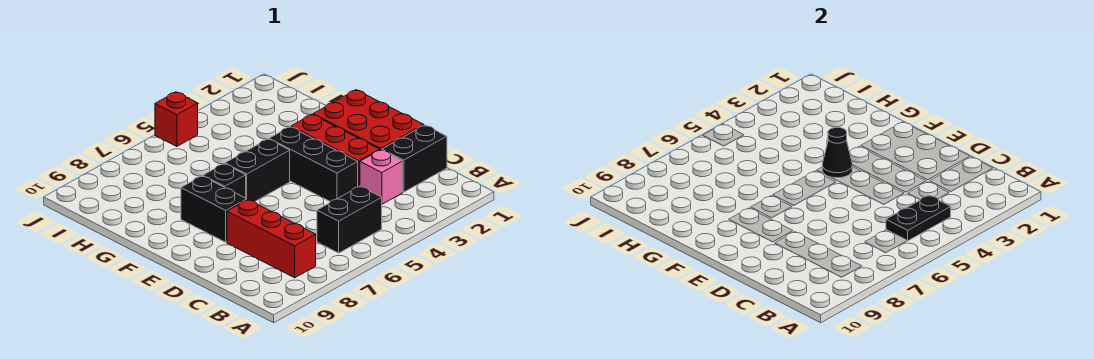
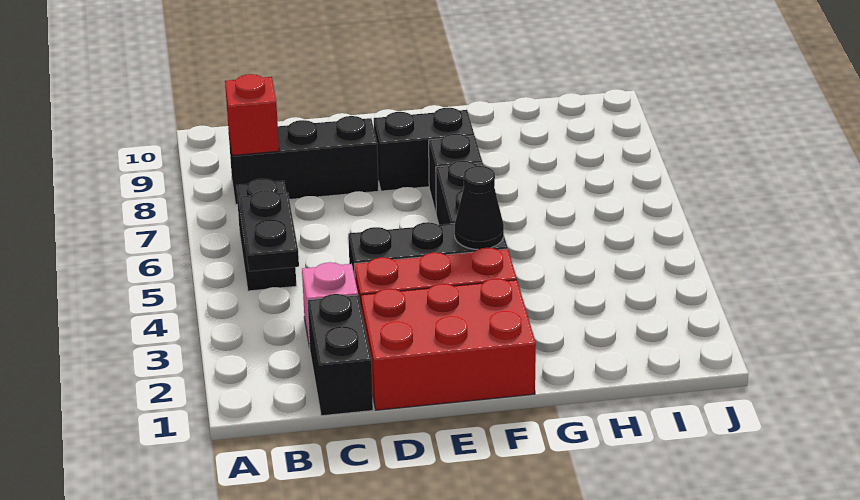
red brick B8:D8 level 1 -> black brick B8:D8 level 1
red brick J5 level 1 -> red brick B8 level 2

